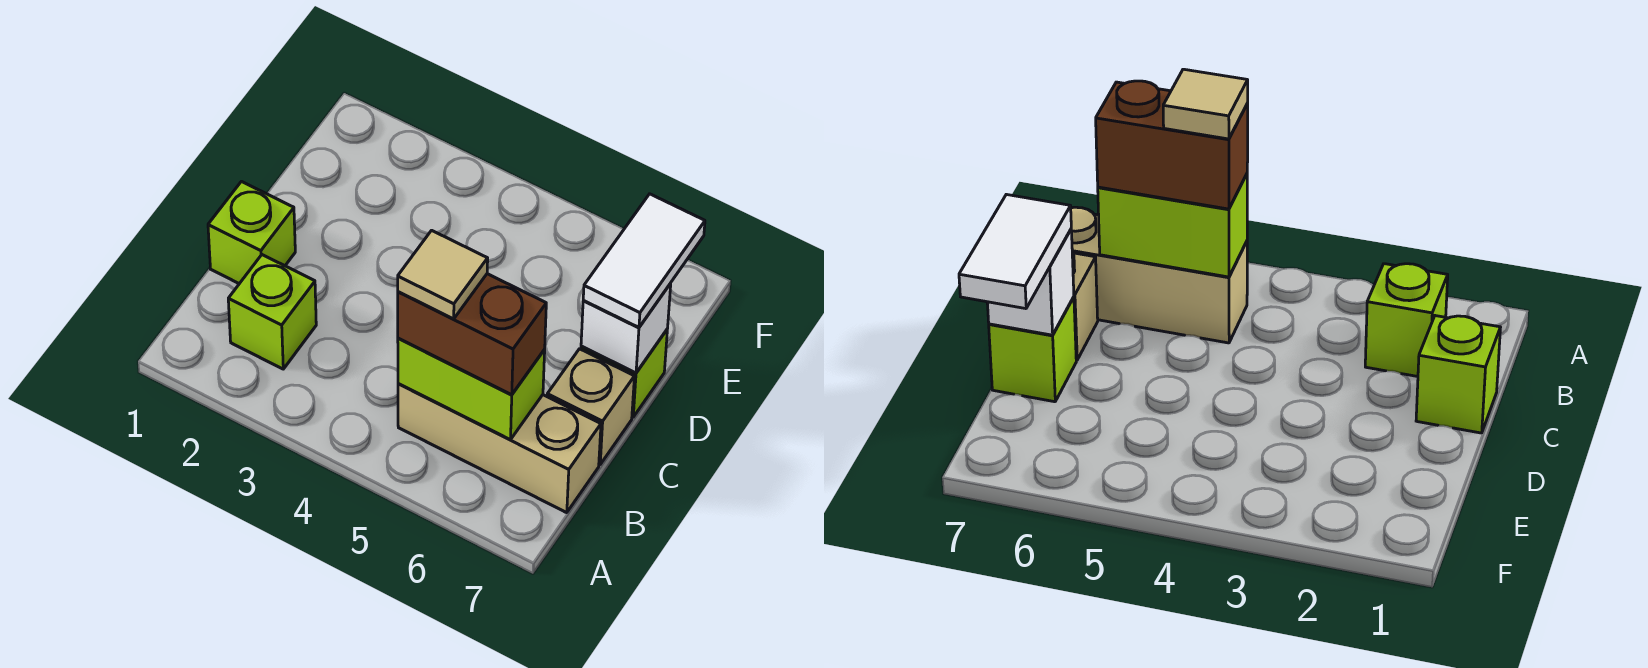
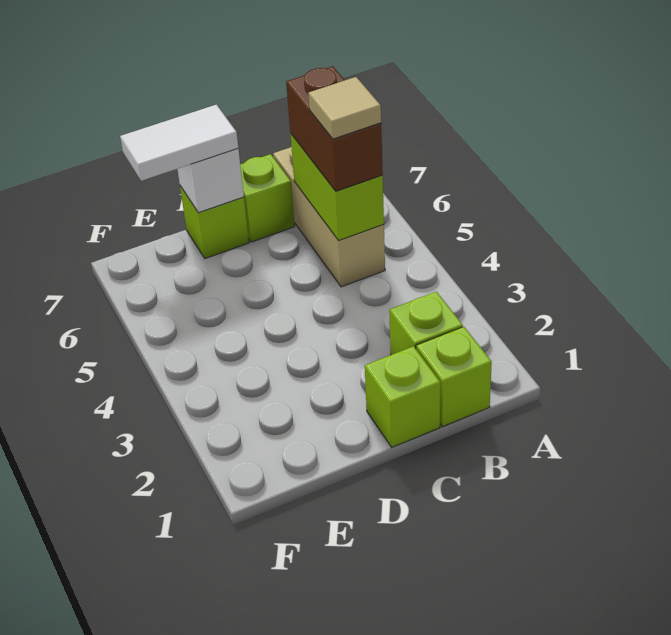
none -> lime brick B1 level 1
tan brick C7 level 1 -> lime brick C7 level 1

